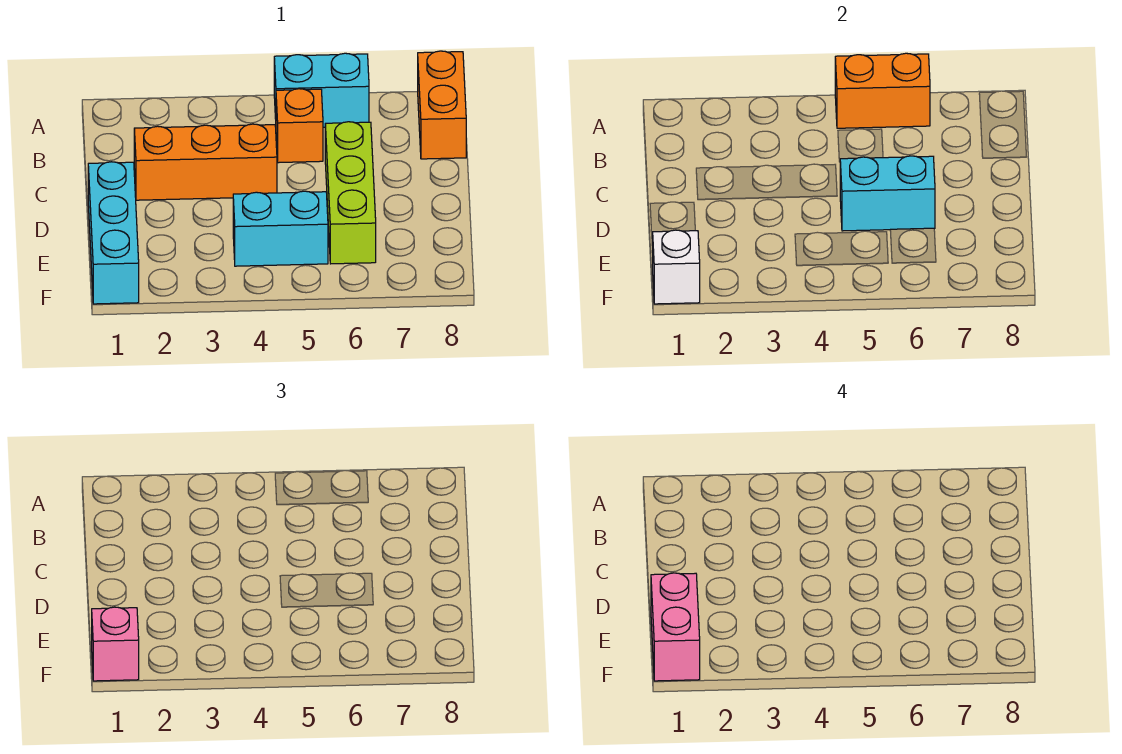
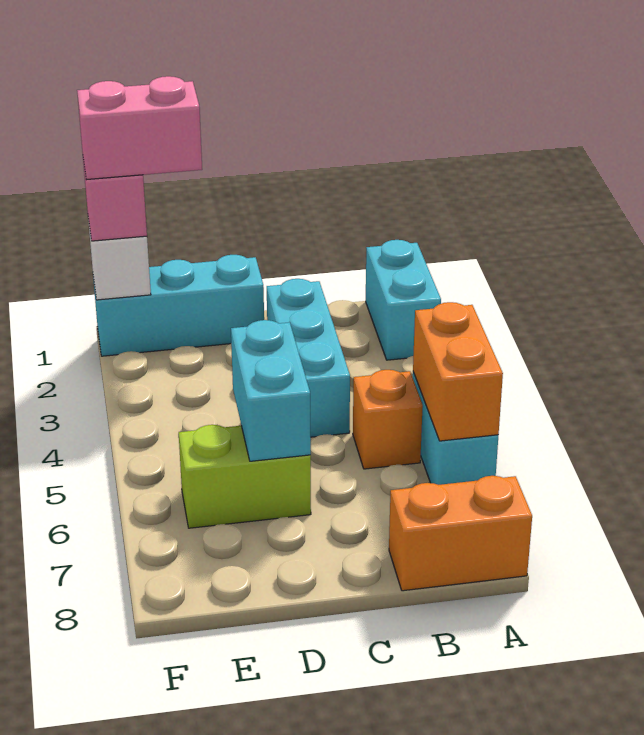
orange brick C2:C4 level 1 -> cyan brick C2:C4 level 1
lime brick C6:E6 level 1 -> lime brick D6:E6 level 1
cyan brick E4:E5 level 1 -> cyan brick A1:A2 level 1

